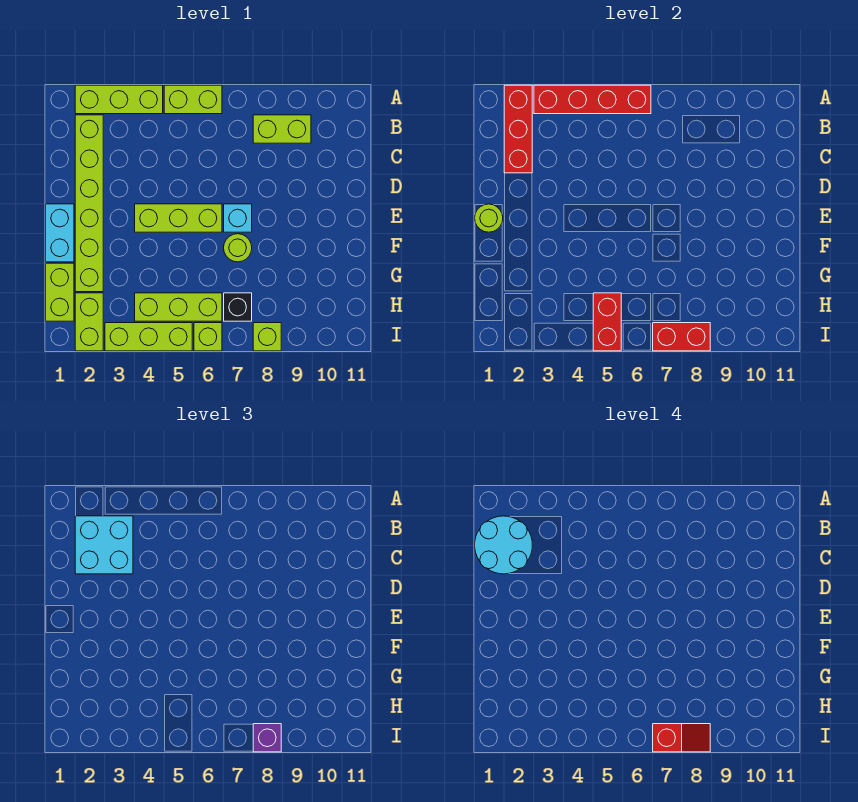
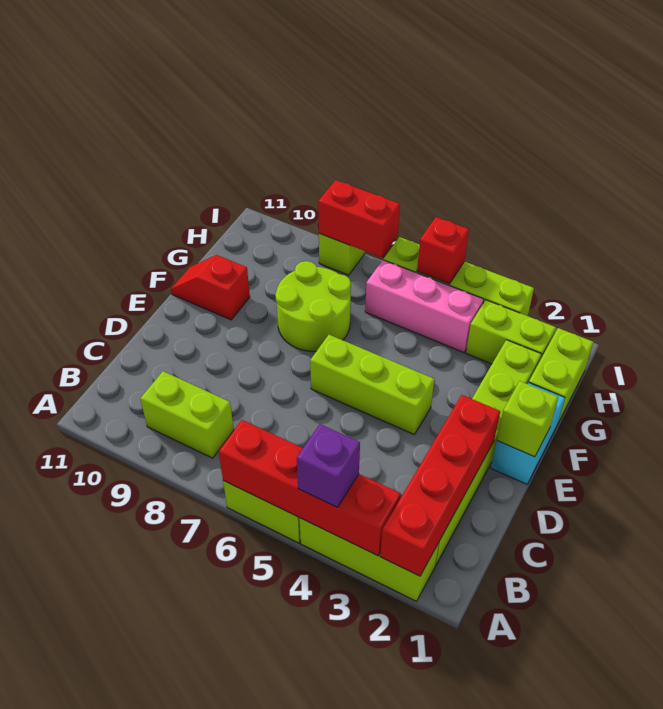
red brick A2:C2 level 2 -> red brick A2:D2 level 2
cyan round brick B1:C2 level 4 -> none
cyan brick B2:C3 level 3 -> none
lime round brick E1 level 2 -> lime brick E1 level 2
cyan brick E7 level 1 -> none
lime round brick F7 level 1 -> lime round brick F7:G8 level 1
lime brick H2:I2 level 1 -> lime brick H2:H3 level 1
lime brick H4:H6 level 1 -> pink brick H4:H6 level 1
red brick H5:I5 level 2 -> red brick I5 level 2
black brick H7 level 1 -> none
red slope I7:I8 level 4 top 7 -> red slope F10:F11 level 1 top 10
purple brick I8 level 3 -> purple brick A4 level 3

